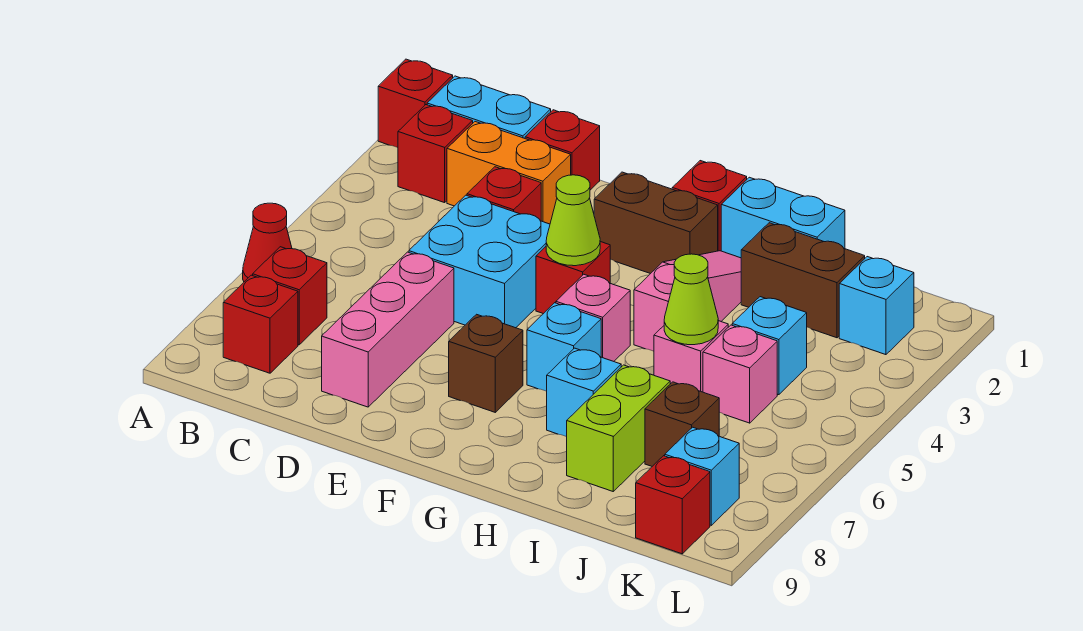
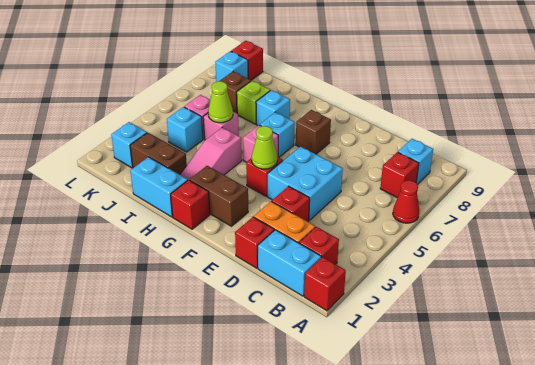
red brick B8 level 1 -> cyan brick B8 level 1
pink brick D6:D8 level 1 -> none
lime brick I7:I8 level 1 -> lime brick I7 level 1

